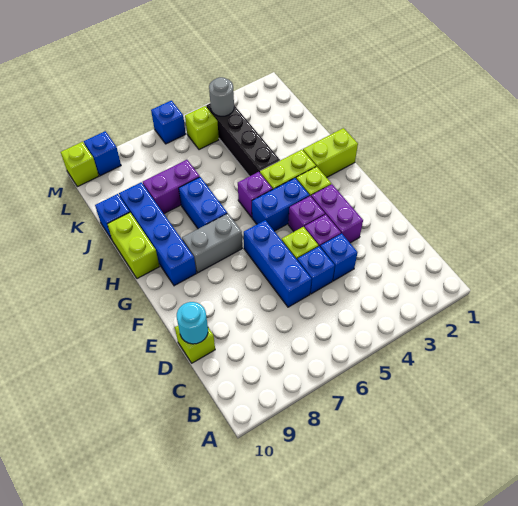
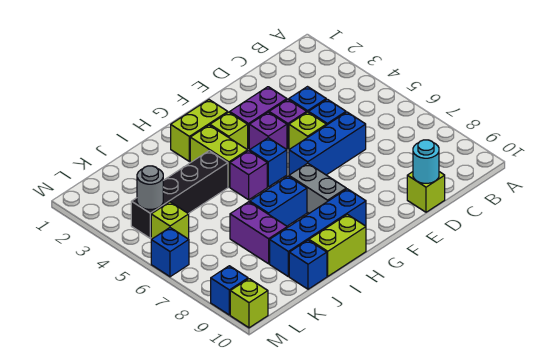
blue brick G4:G5 level 1 -> blue brick G5 level 1
lime brick H1:H2 level 1 -> lime brick G2:H2 level 1

